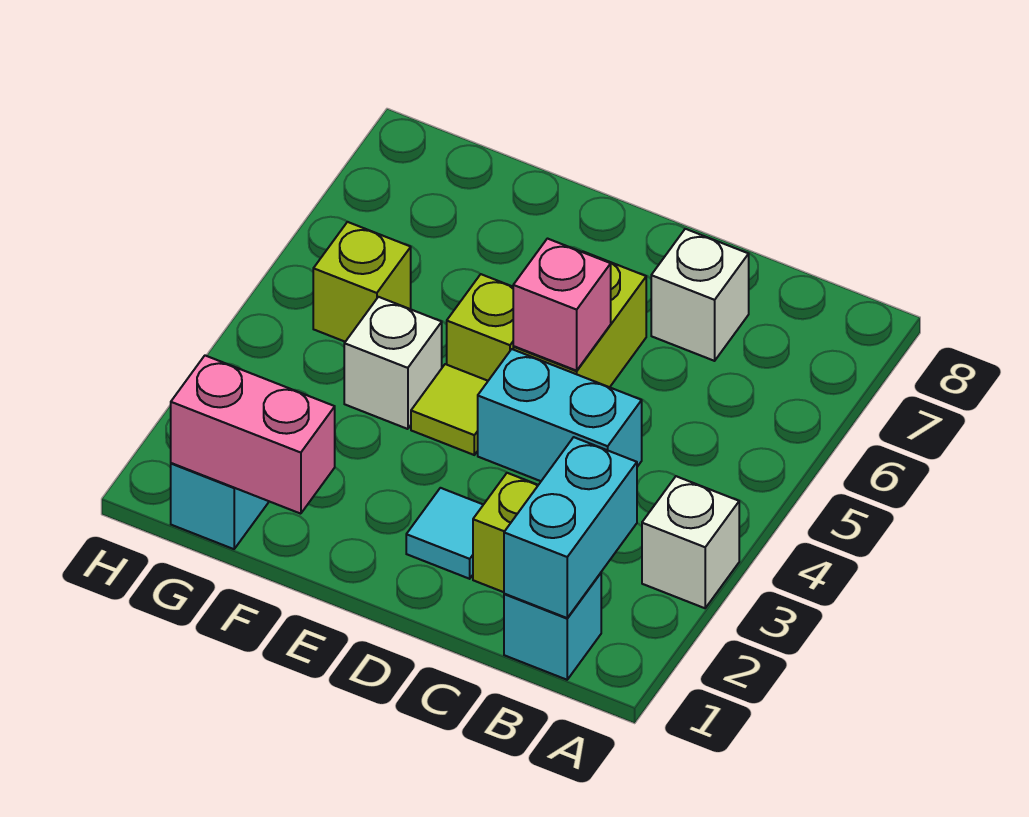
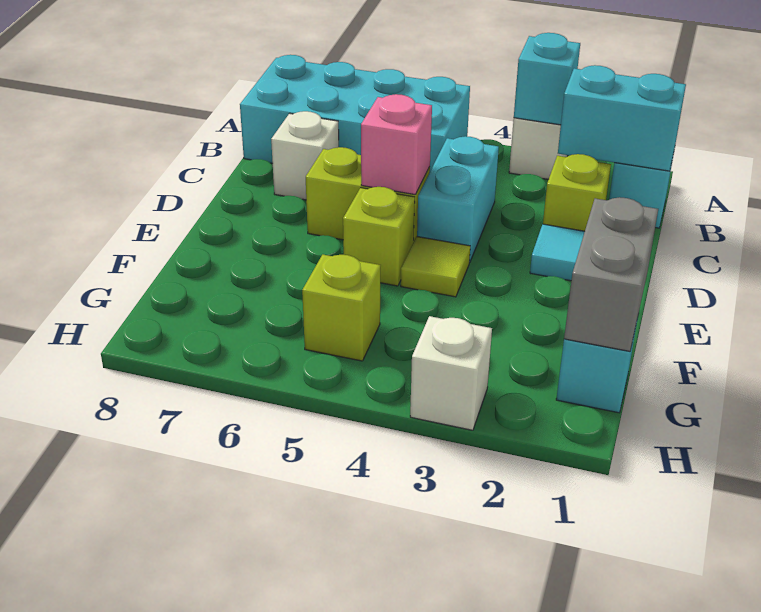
none -> cyan brick A3 level 2
none -> cyan brick A5:B8 level 1
pink brick F1:G1 level 2 -> grey brick F1:G1 level 2
white brick F4 level 1 -> white brick H3 level 1

